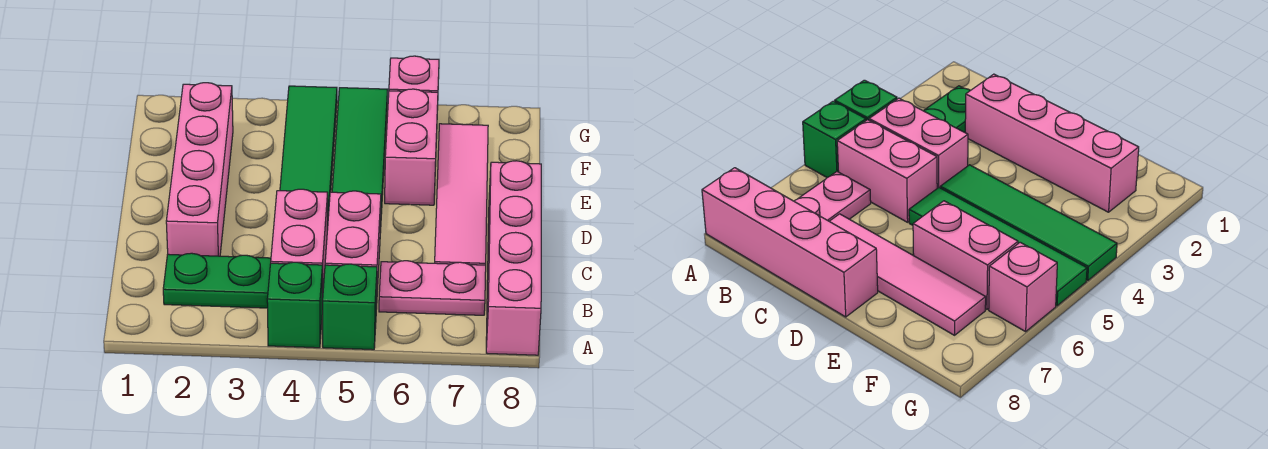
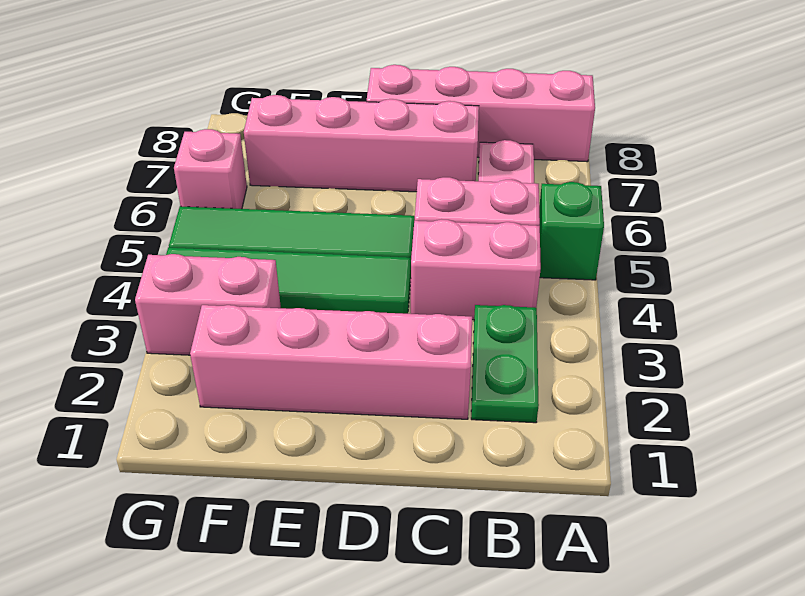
green brick A4 level 1 -> none
pink tile C7:F7 level 1 -> pink brick C7:F7 level 1
pink brick E6:F6 level 1 -> pink brick F3:G3 level 1

